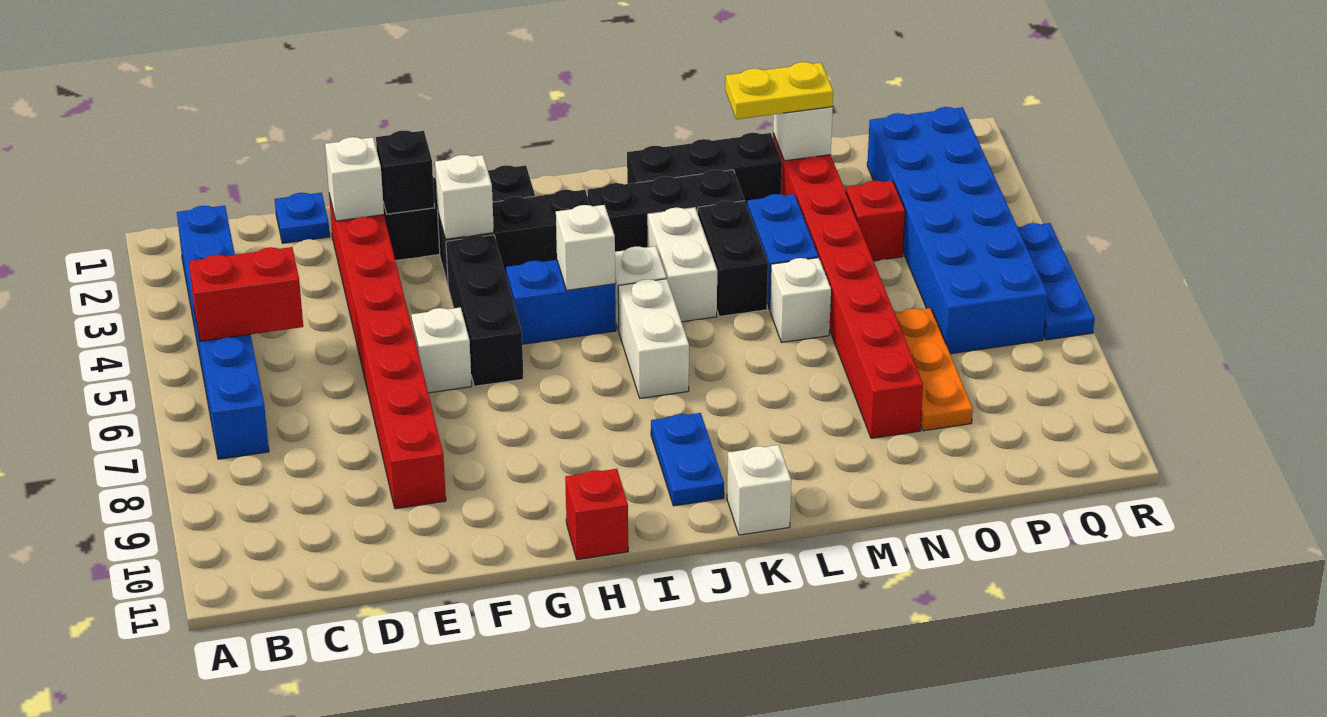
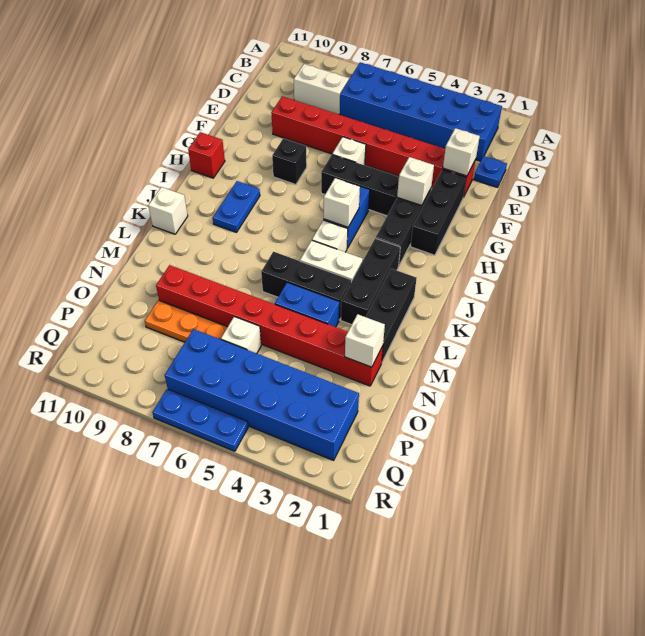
blue brick B2:B7 level 1 -> blue brick B2:C7 level 1
red brick B5:C5 level 2 -> none
black brick F2 level 2 -> black brick G8 level 1
white brick J6:J7 level 1 -> white brick C8:C9 level 1
blue plate J9:J10 level 1 -> blue plate I9:J9 level 1
black brick L4:L5 level 1 -> black brick L4:L6 level 1
yellow plate M2:N2 level 3 -> none
white brick M6 level 1 -> white brick O6 level 1
red brick O4 level 1 -> none

